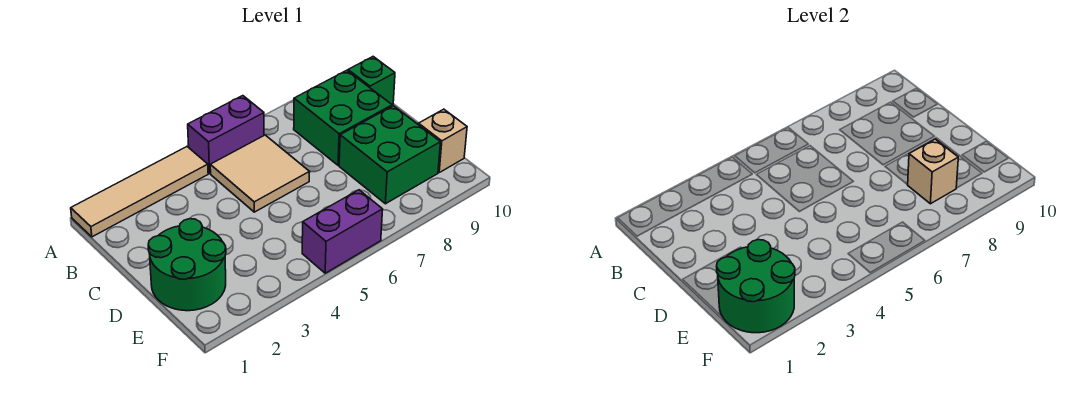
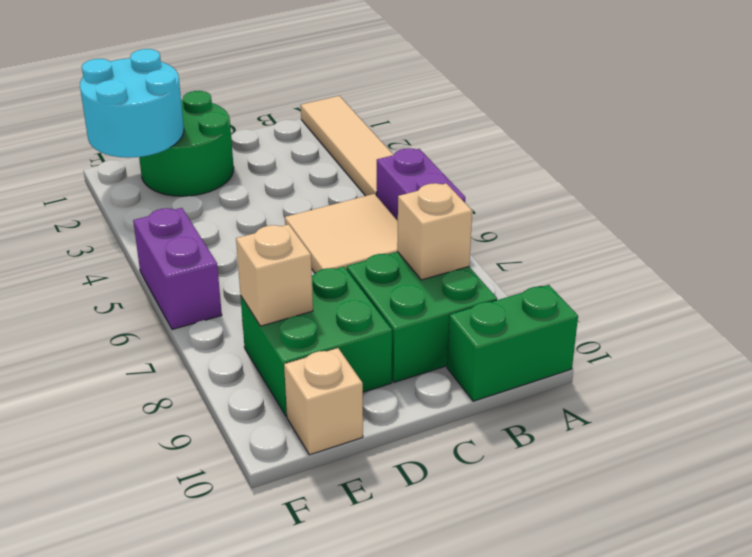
none -> tan brick B8 level 2
green brick B10 level 1 -> green brick A10:B10 level 1
green round brick E1:F2 level 2 -> cyan round brick E1:F2 level 2

